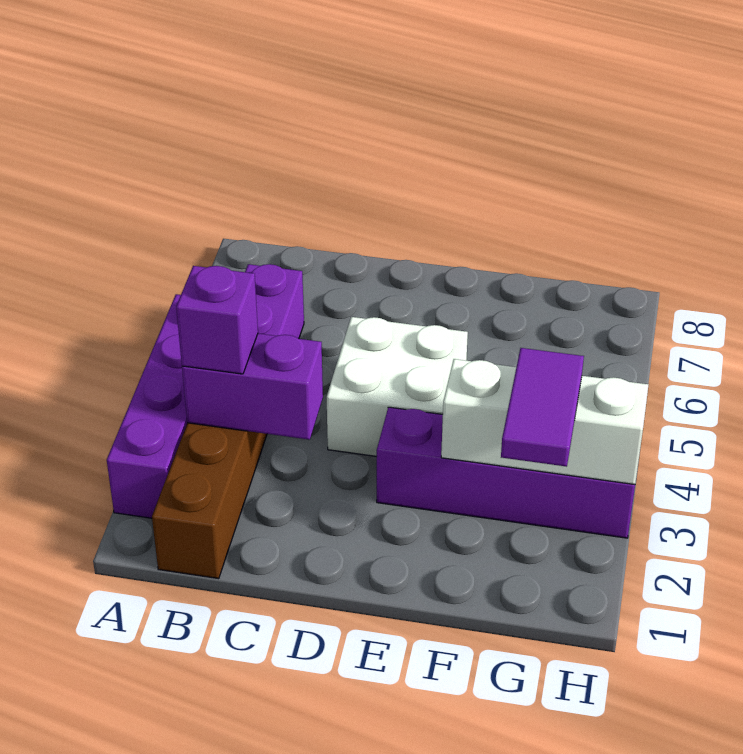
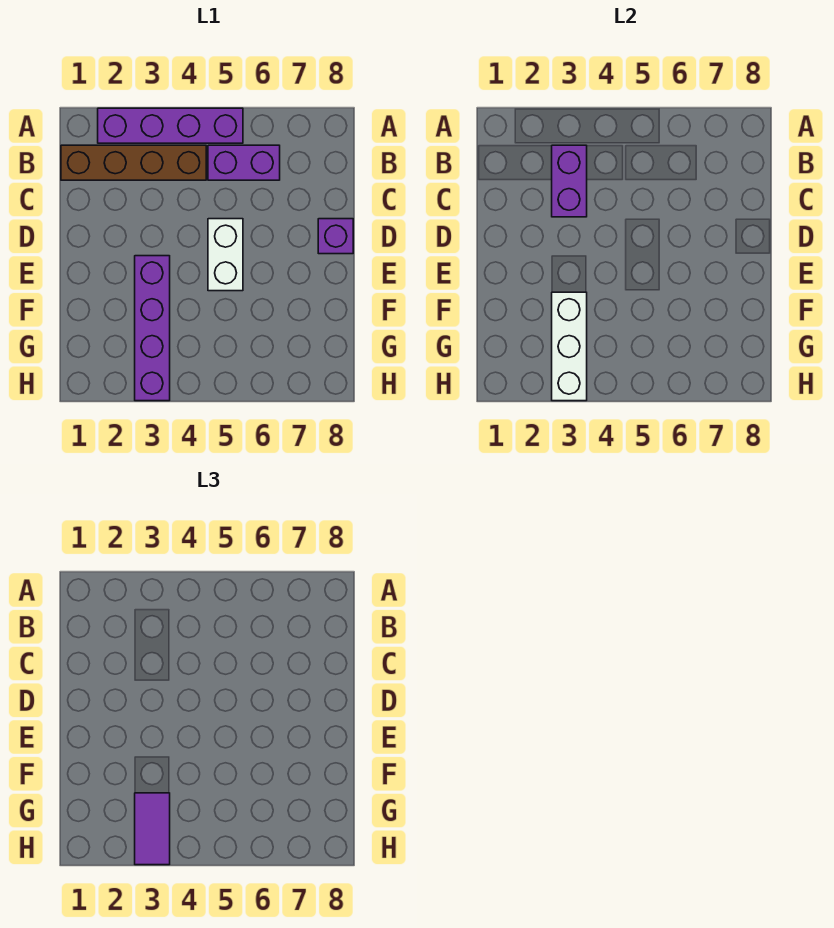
purple brick B3 level 3 -> purple brick D8 level 1
white brick D4:E5 level 1 -> white brick D5:E5 level 1
purple tile G2:G3 level 3 -> purple tile G3:H3 level 3

